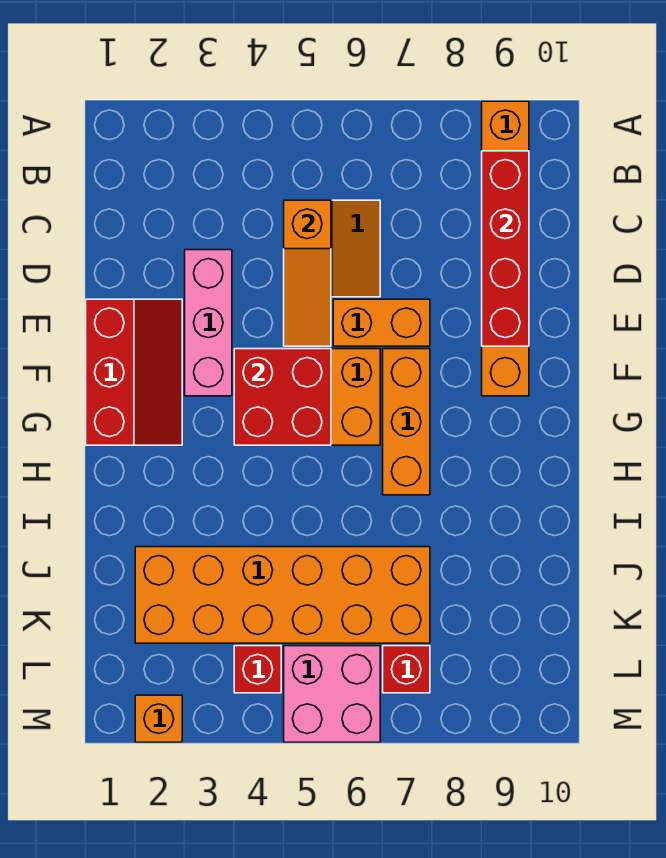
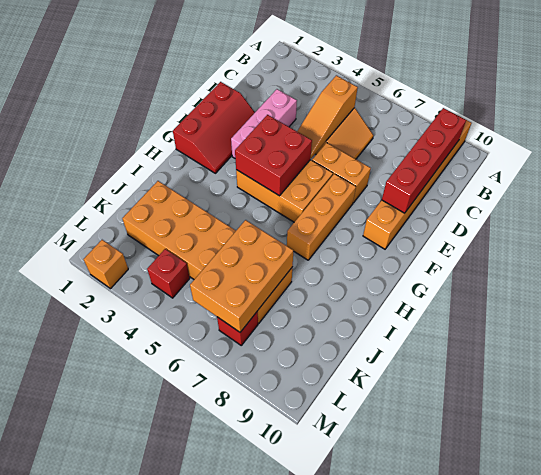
none -> orange brick J6:L7 level 2
pink brick L5:M6 level 1 -> none

